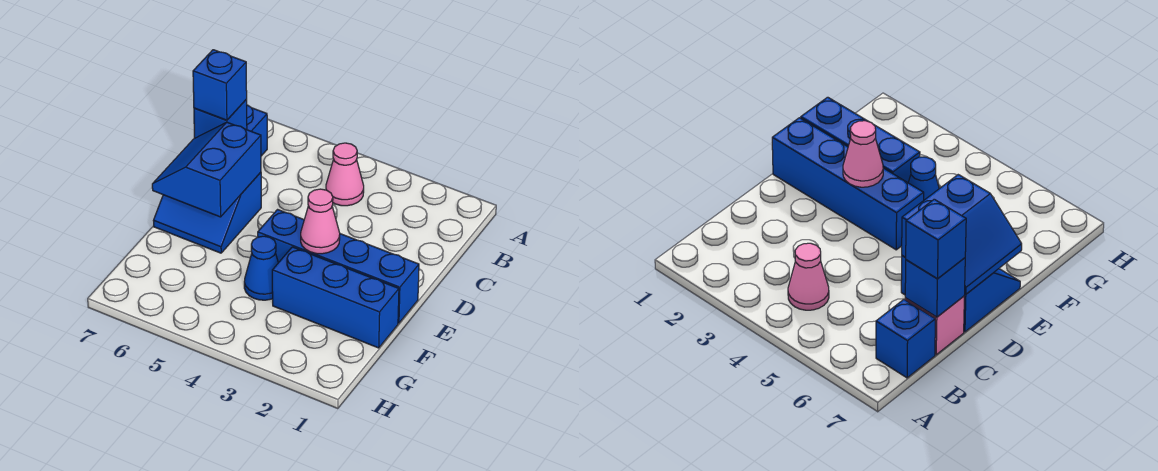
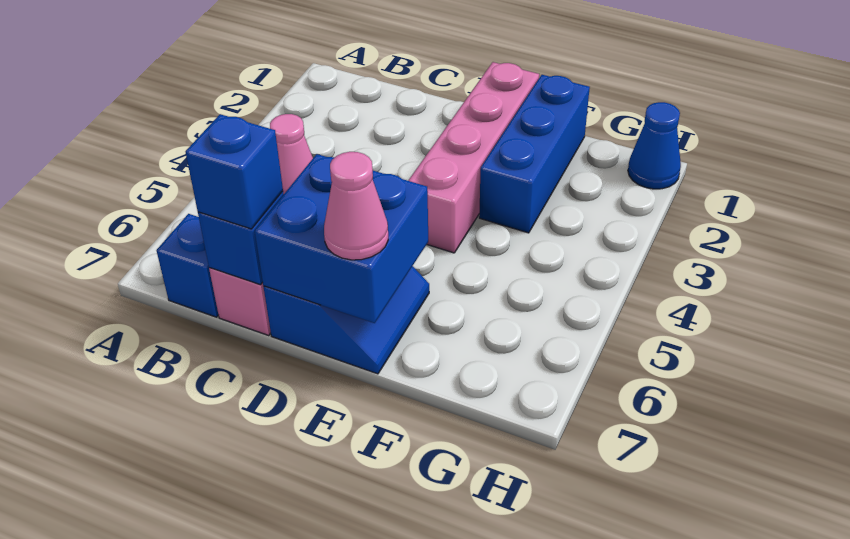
blue slope D6:E7 level 2 top 6 -> blue brick D6:E7 level 2
blue brick E1:E4 level 1 -> pink brick E1:E4 level 1
pink cone E3 level 2 -> pink cone E7 level 3
blue cone F4 level 1 -> blue cone H1 level 1

